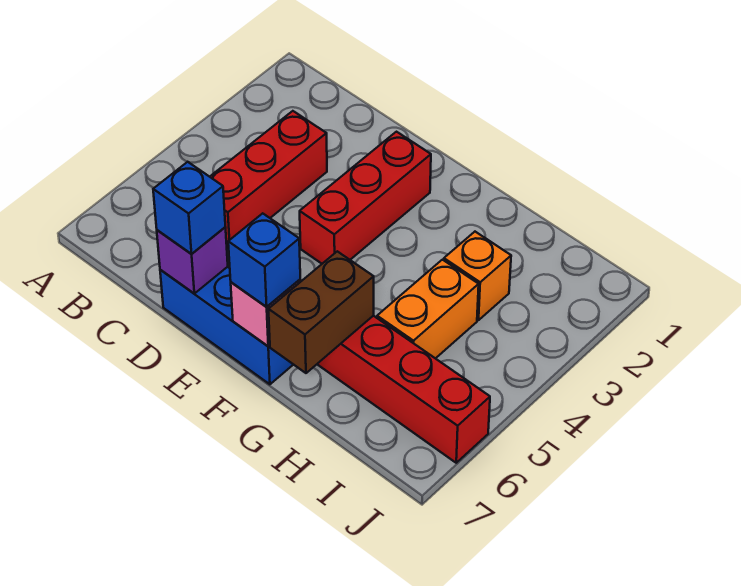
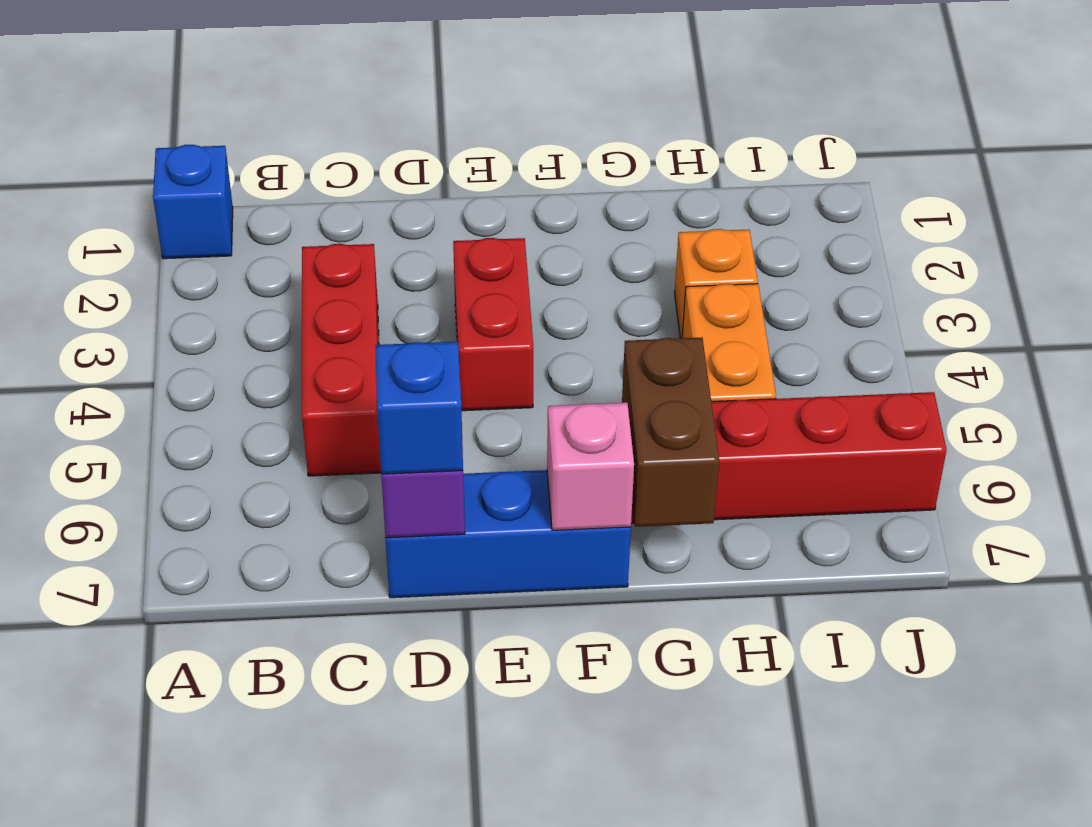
red brick E2:E4 level 1 -> red brick E3:E4 level 1
blue brick F7 level 3 -> blue brick A1 level 1

